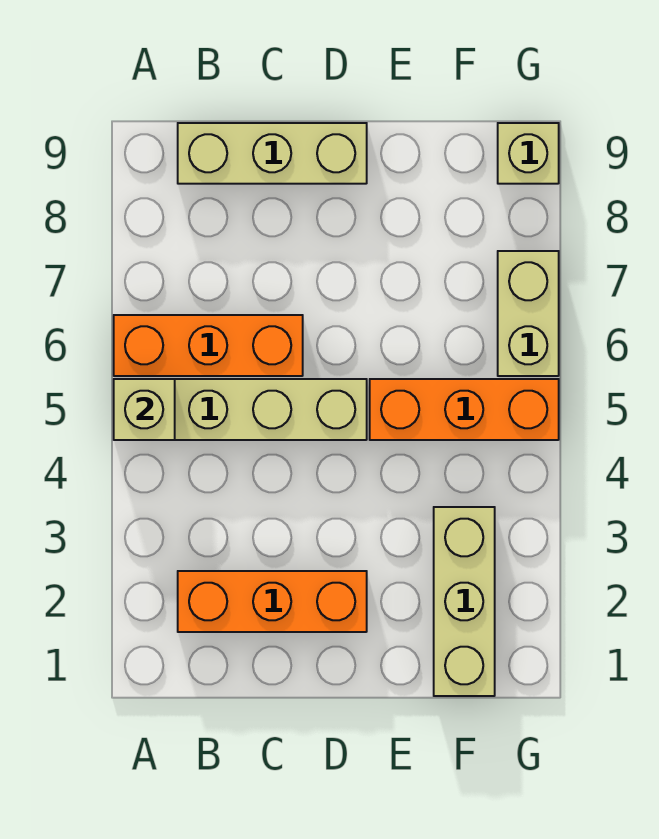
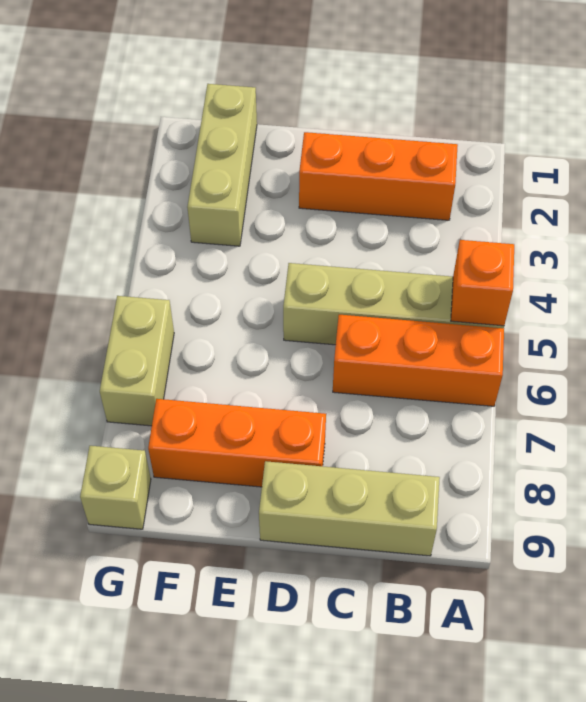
tan brick A5 level 2 -> orange brick A5 level 2
orange brick E5:G5 level 1 -> orange brick D8:F8 level 1

